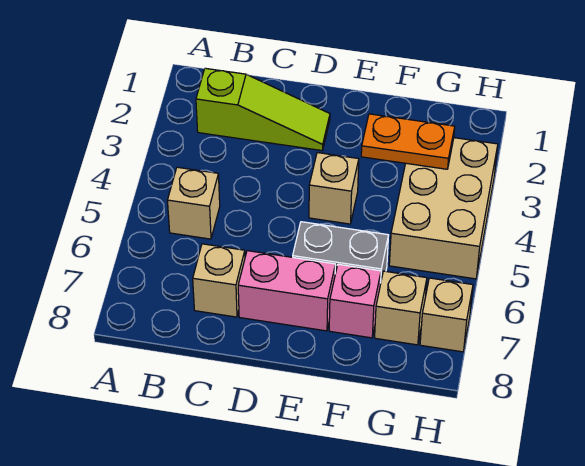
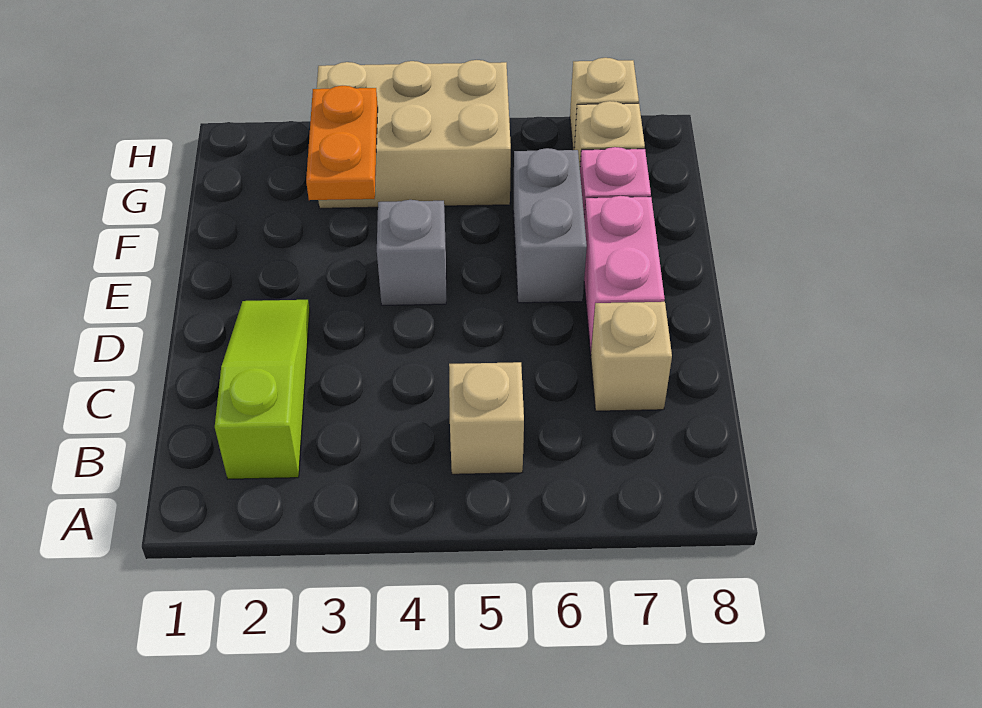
tan brick E4 level 1 -> grey brick E4 level 1

